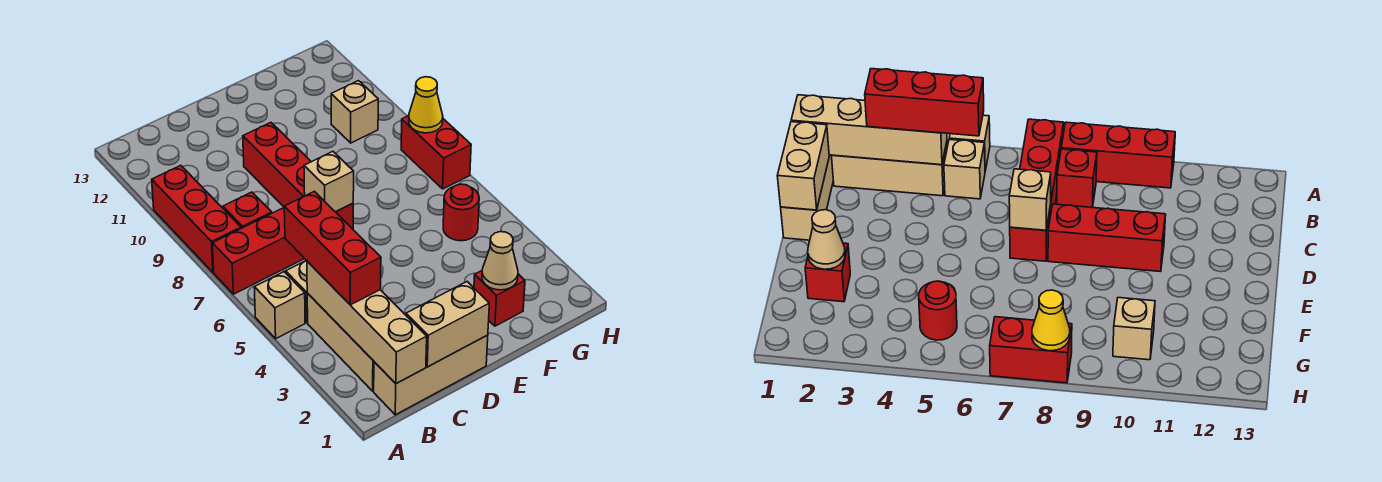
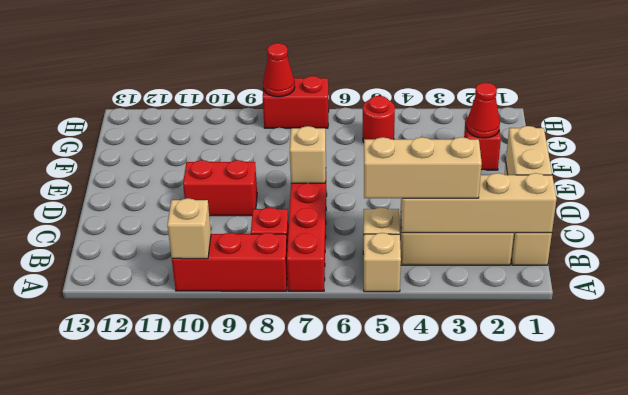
red brick B3:B5 level 3 -> tan brick B3:B5 level 3
red brick D8:D10 level 1 -> red brick D9:D10 level 1
tan cone F2 level 2 -> red cone F2 level 2
tan brick G10 level 1 -> tan brick A10 level 2
yellow cone H8 level 2 -> red cone H8 level 2

